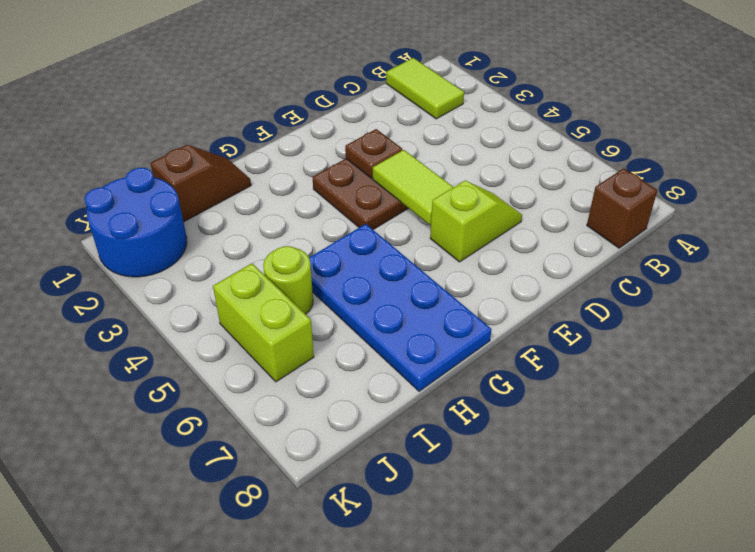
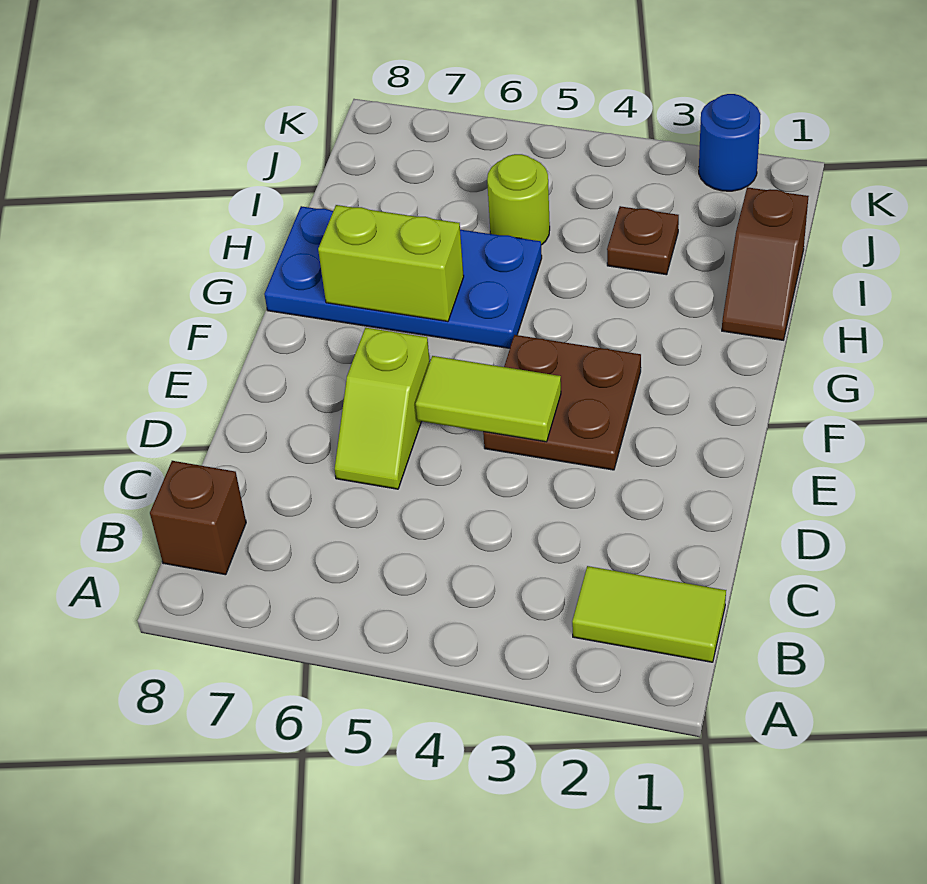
brown plate E3 level 2 -> brown plate I3 level 1
blue round brick J1:K2 level 1 -> blue round brick K2 level 1
lime brick J5:J6 level 1 -> lime brick G6:G7 level 2

